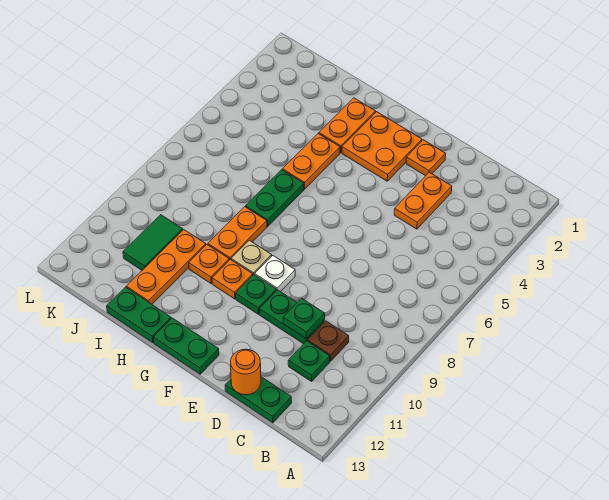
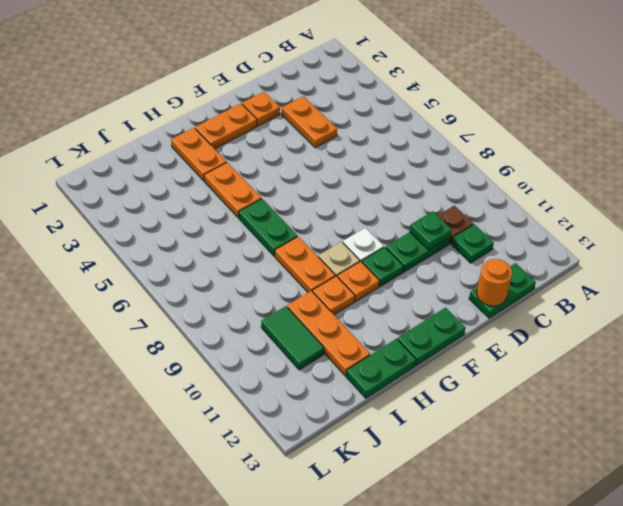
orange plate F2:G3 level 1 -> orange plate F2:G2 level 1

